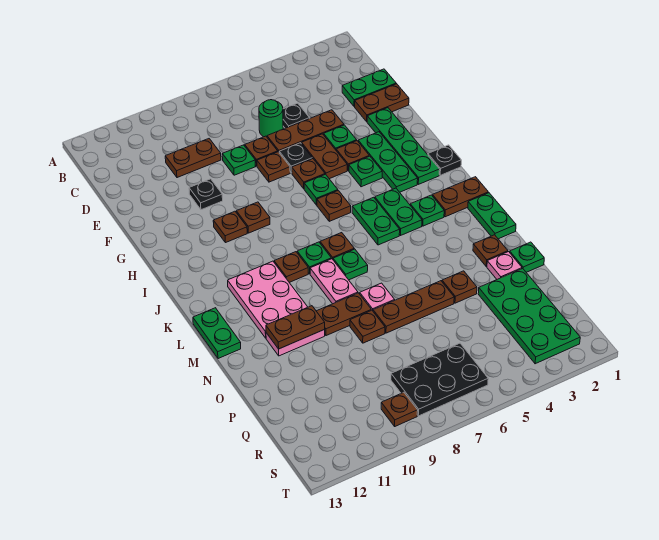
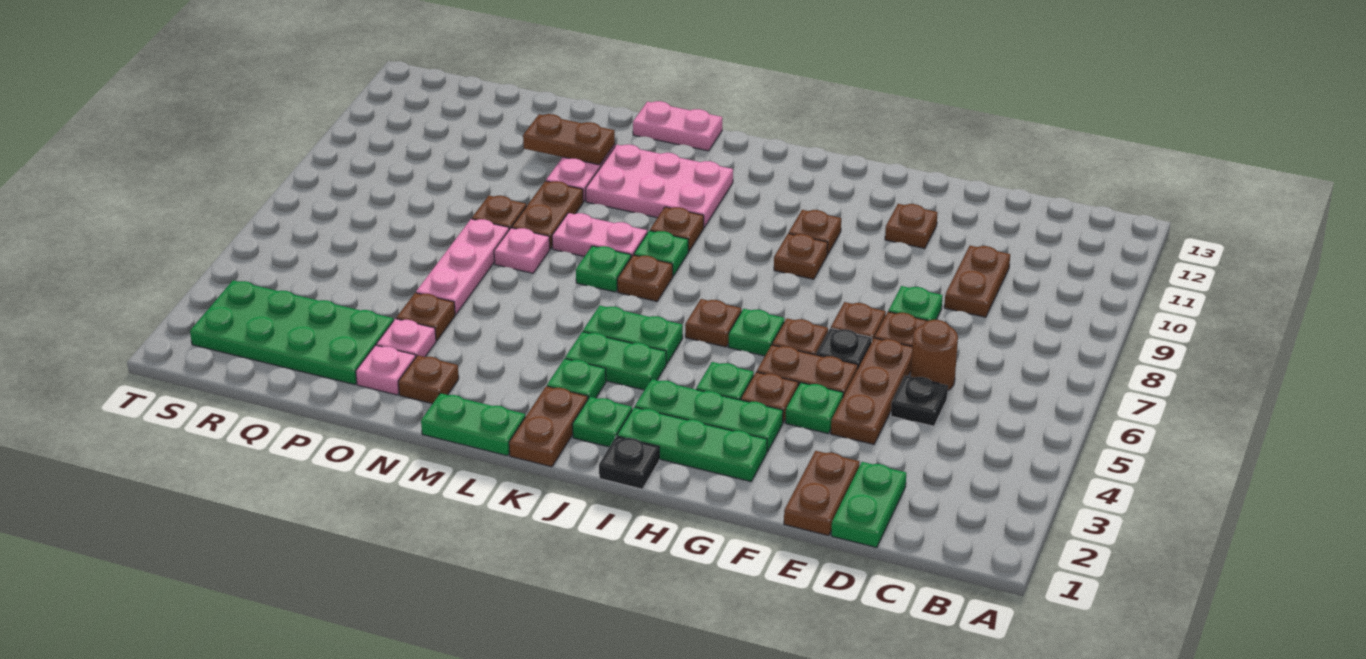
green round brick D6 level 1 -> brown round brick D6 level 1
green plate F2:I2 level 1 -> green plate G2:I2 level 1
black plate F10 level 1 -> none
green plate L13:M13 level 1 -> pink plate L13:M13 level 1
brown plate N10:N11 level 2 -> brown plate N11:O11 level 2
green plate O1 level 1 -> green plate J2 level 1
none -> pink plate O3 level 1
brown plate O5:O7 level 1 -> pink plate O5:O7 level 1
black plate R6:S8 level 1 -> none
brown plate S9 level 1 -> brown plate F11 level 1

